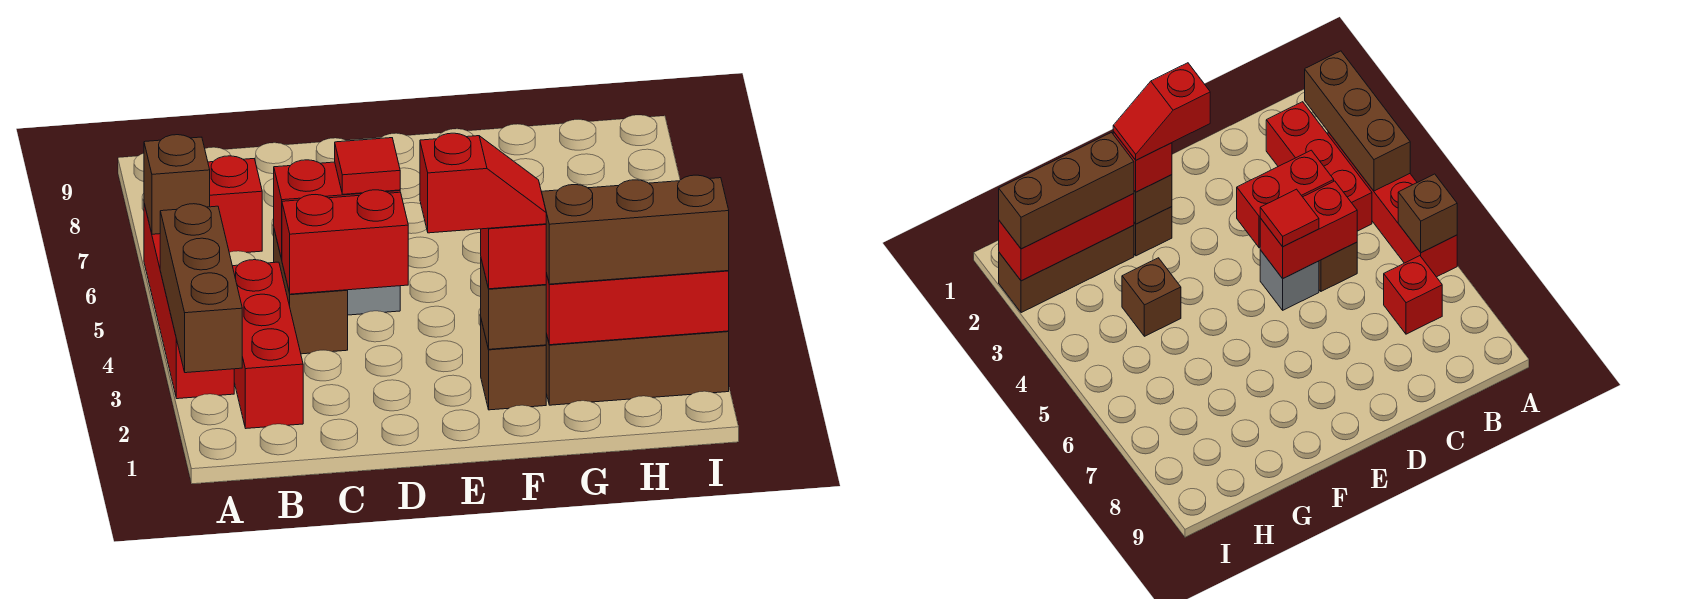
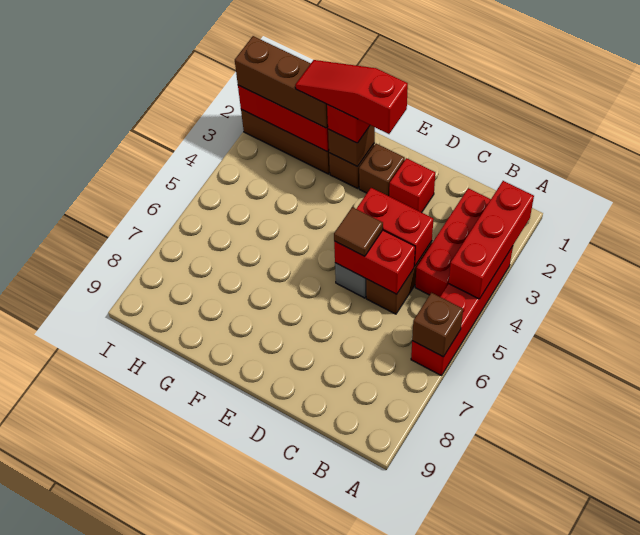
brown brick A2:A4 level 2 -> red brick A2:A4 level 2
red brick B7 level 1 -> red brick D2 level 1
red tile D5 level 3 -> brown tile D5 level 3
red slope E2:F2 level 4 top E -> red slope E2:G2 level 4 top E
brown brick G4 level 1 -> brown brick E2 level 1

